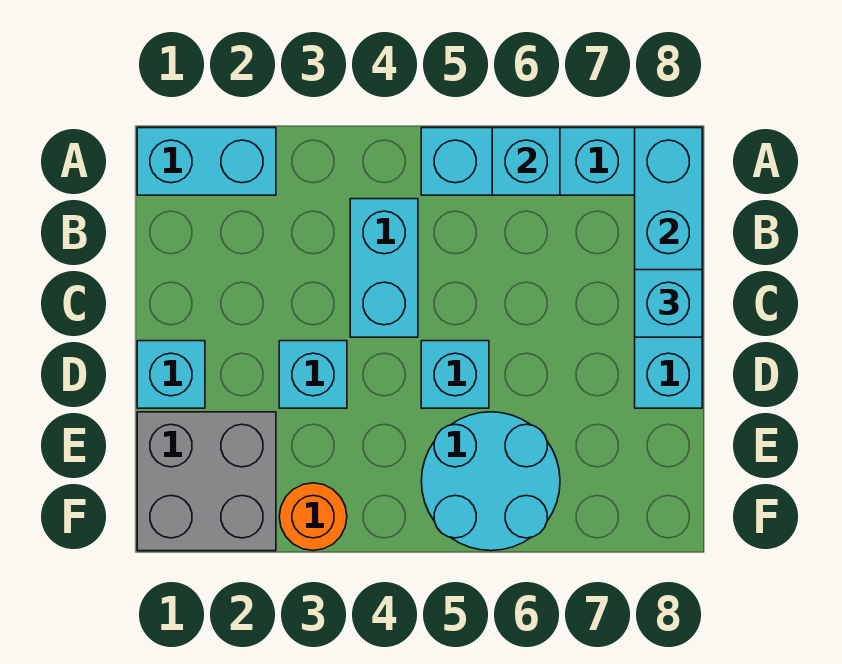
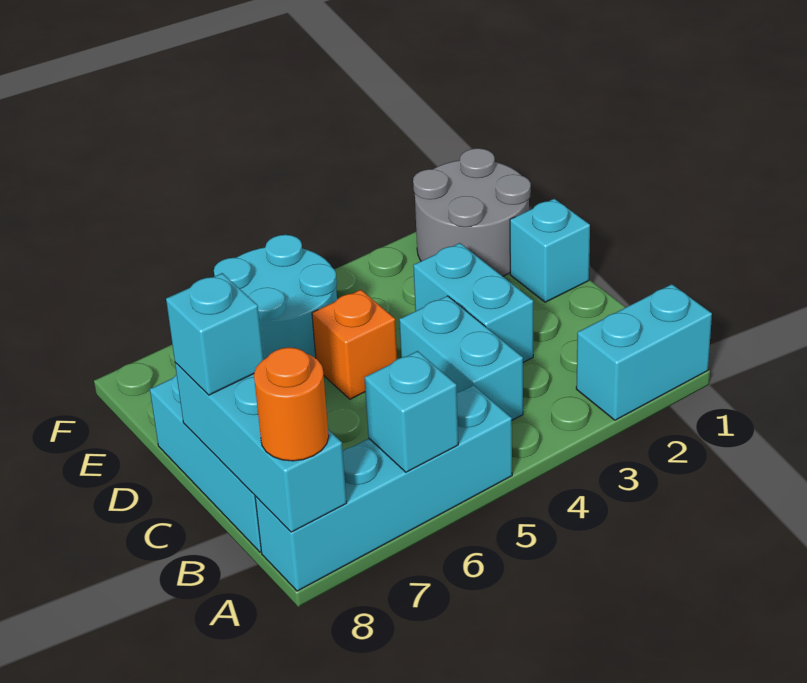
cyan brick D3 level 1 -> cyan brick C3:D3 level 1
cyan brick D5 level 1 -> orange brick D5 level 1
grey brick E1:F2 level 1 -> grey round brick E1:F2 level 1
orange round brick F3 level 1 -> orange round brick A8 level 3

